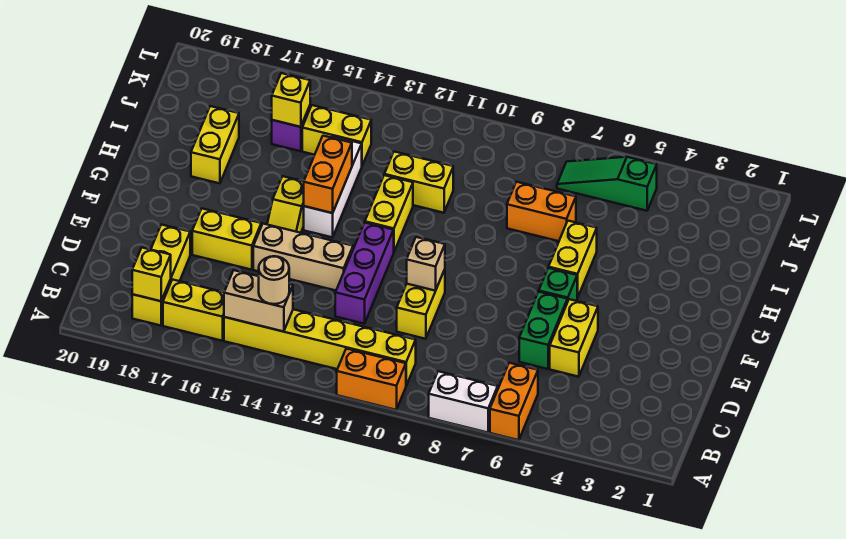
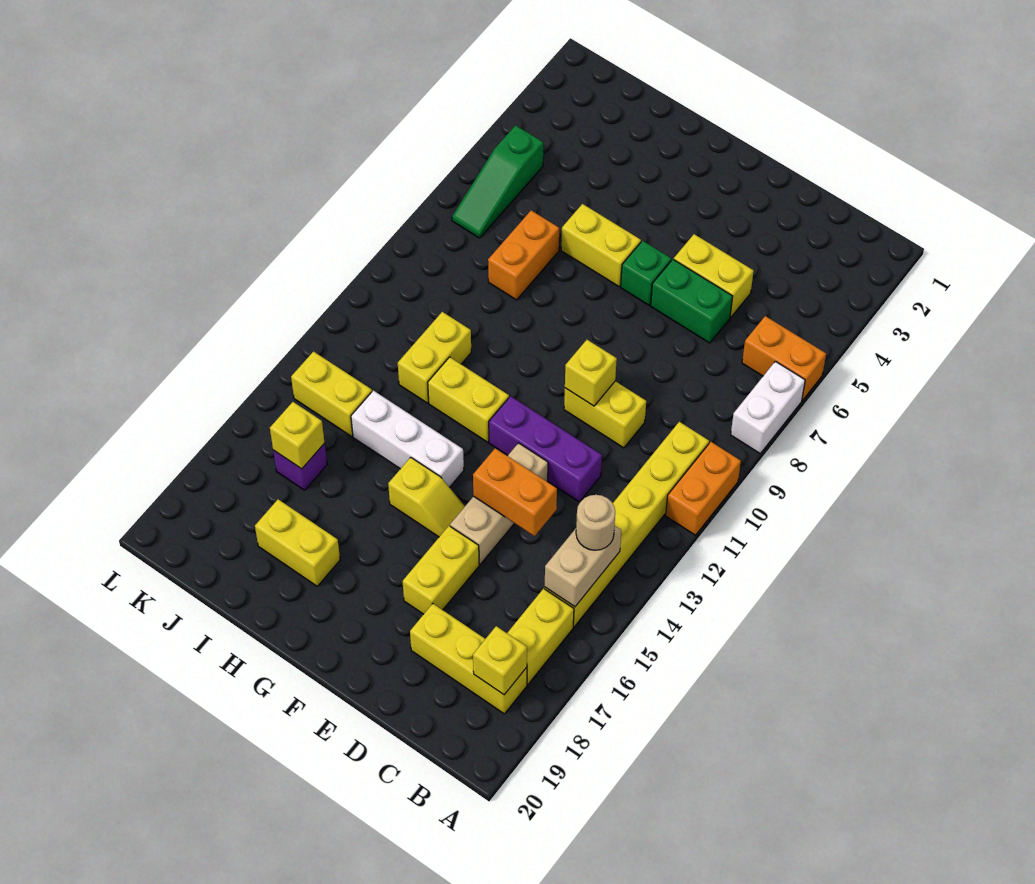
tan brick E10 level 2 -> yellow brick E10 level 2
orange brick G14:H14 level 2 -> orange brick D14:E14 level 2
yellow brick J14:J15 level 1 -> yellow brick J14:K14 level 1

